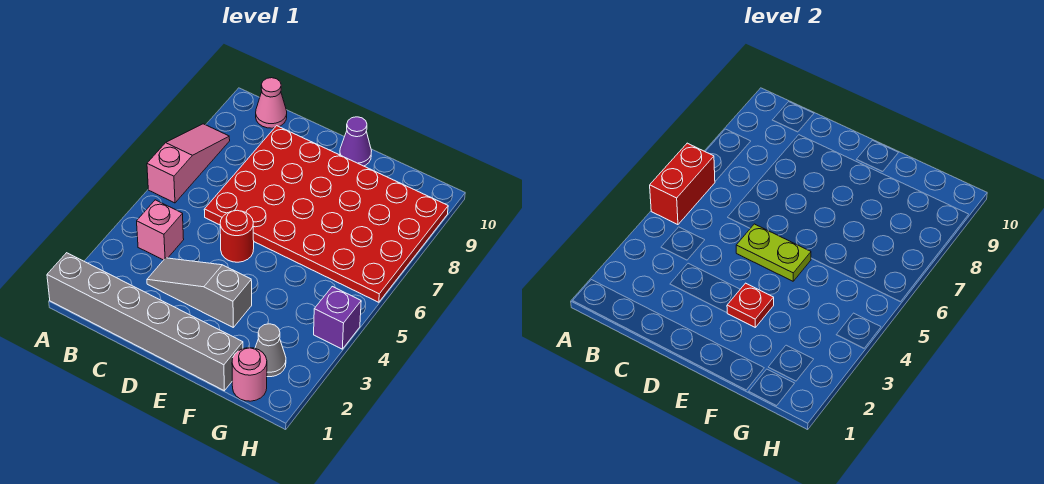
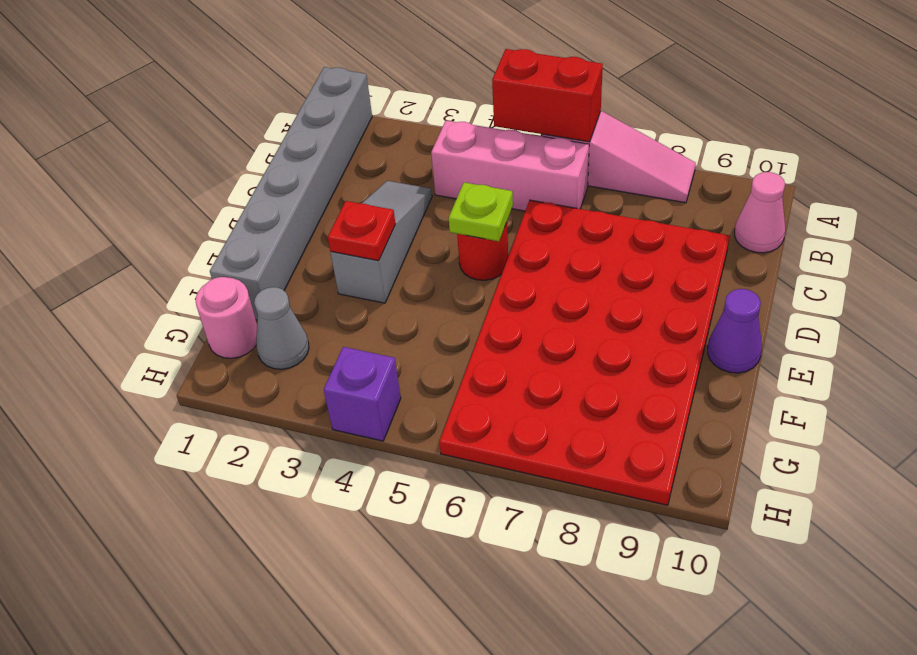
pink brick B4 level 1 -> pink brick B4:B6 level 1
lime plate D5:E5 level 2 -> lime plate D5 level 2

